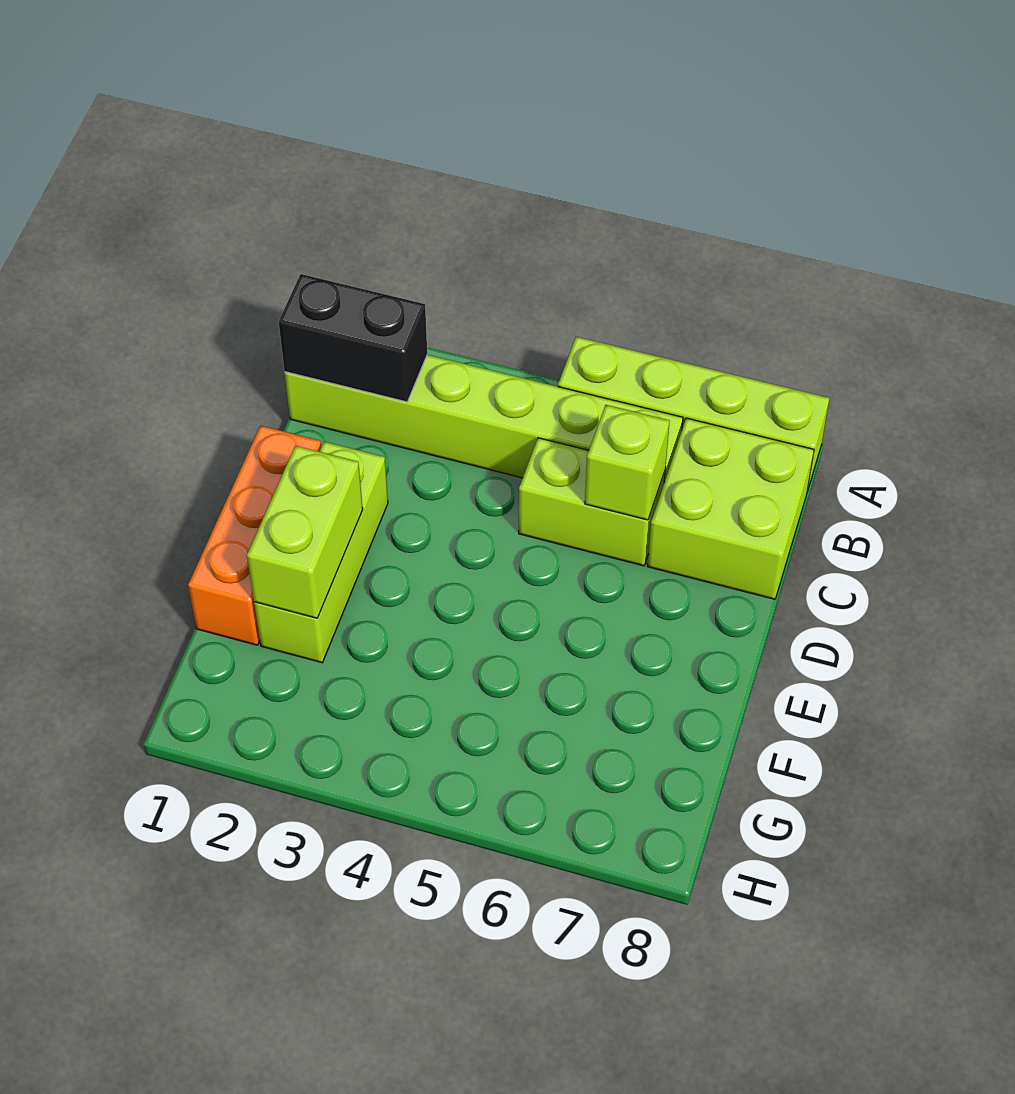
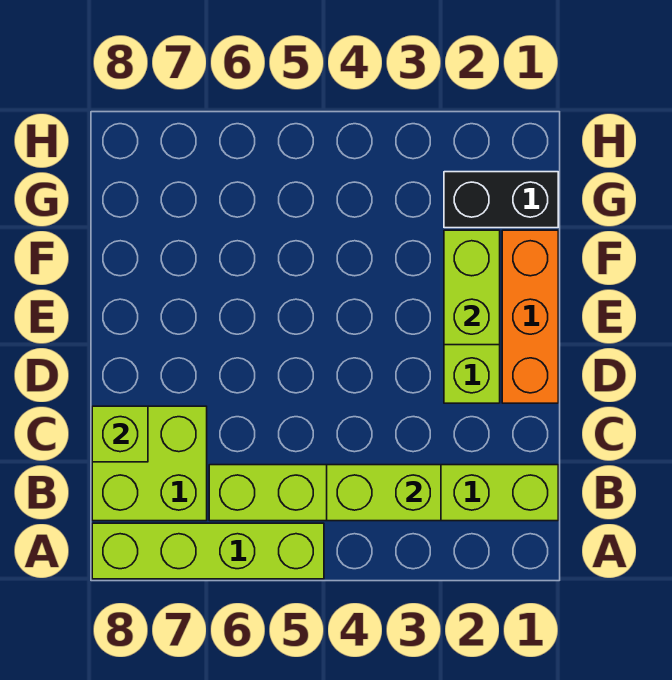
black brick B1:B2 level 2 -> black brick G1:G2 level 1
lime brick C5:C6 level 1 -> lime brick B3:B4 level 2
lime brick C6 level 2 -> lime brick C8 level 2

